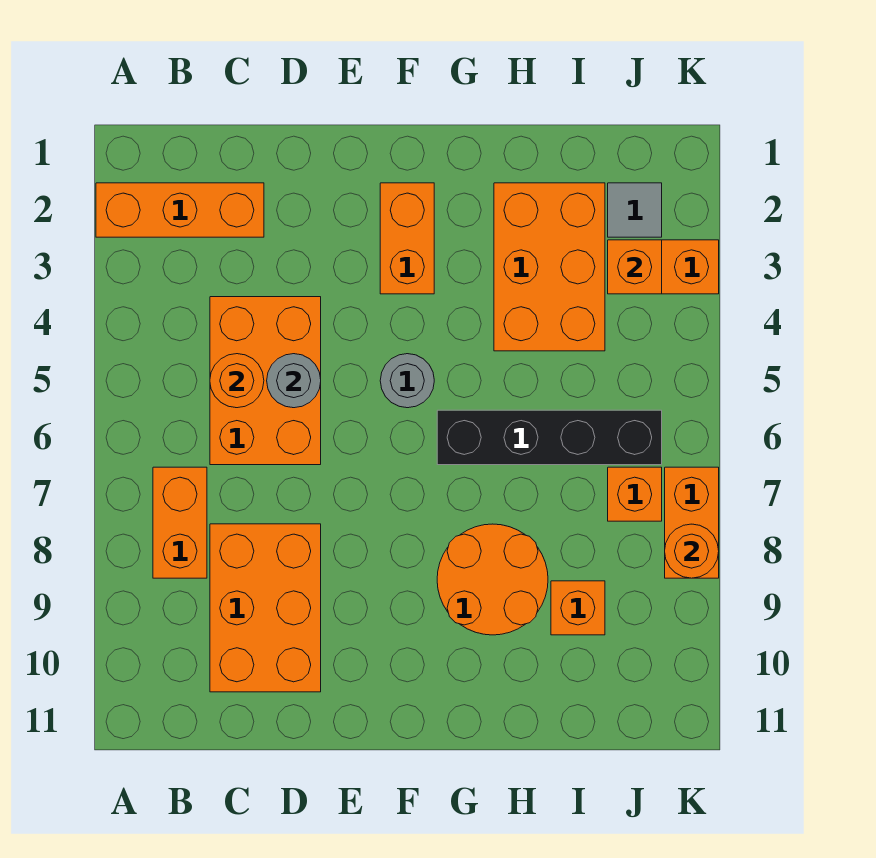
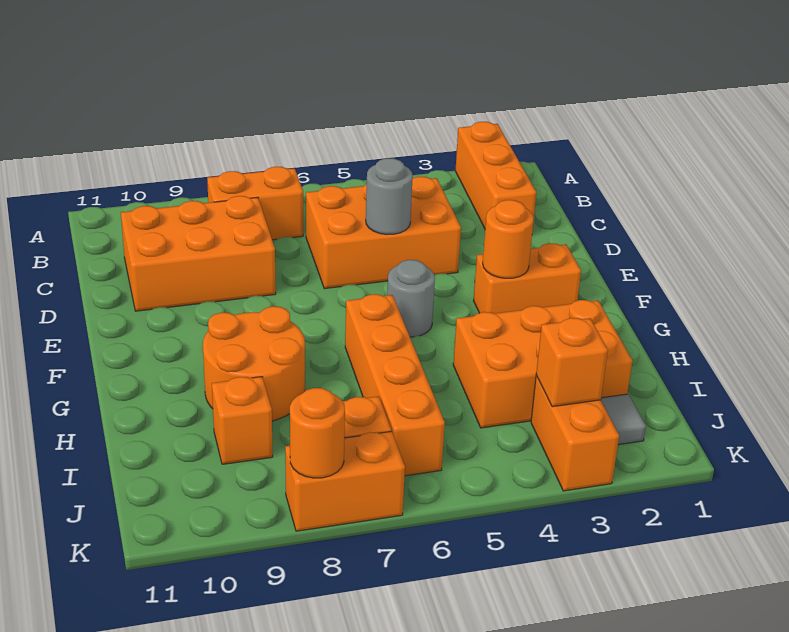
orange round brick C5 level 2 -> orange round brick F3 level 2
black brick G6:J6 level 1 -> orange brick G6:J6 level 1

